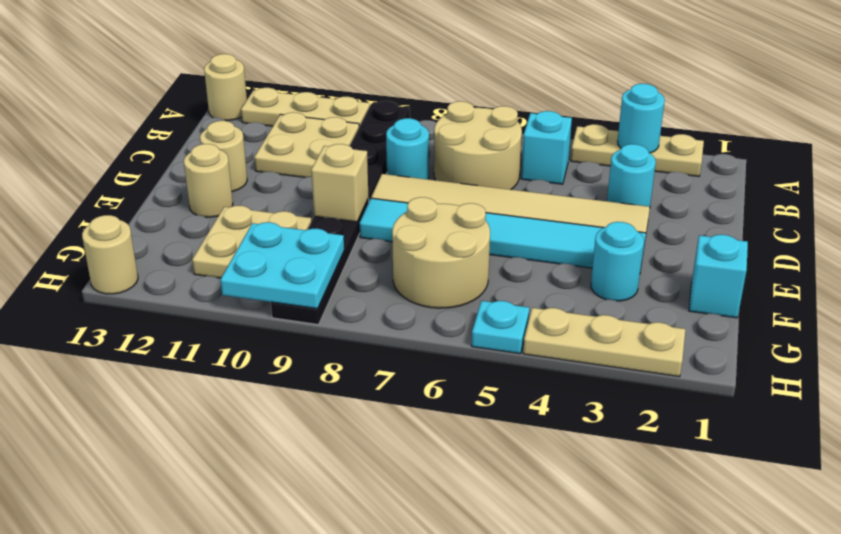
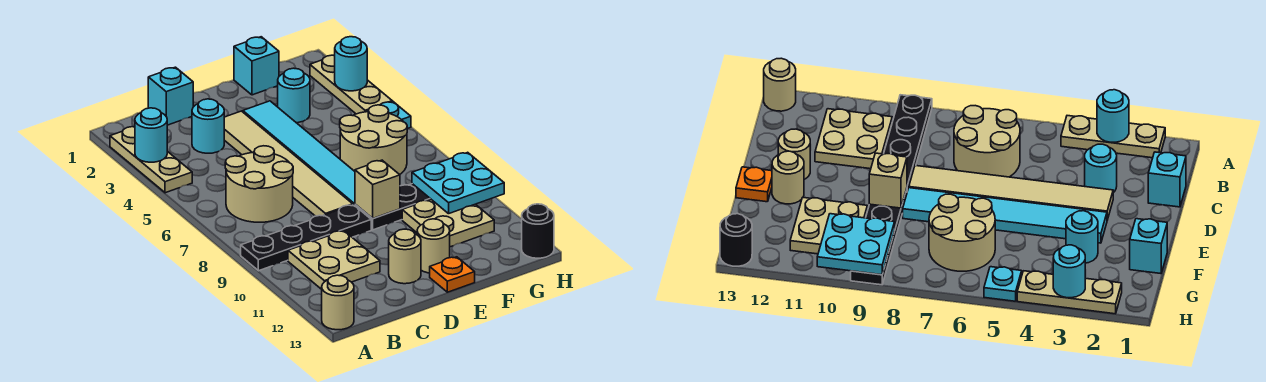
tan plate A10:A12 level 1 -> none
cyan brick B5 level 1 -> cyan brick C1 level 1
cyan round brick C8 level 1 -> cyan round brick H3 level 2
none -> orange plate E13 level 1
tan round brick H13 level 1 -> black round brick H13 level 1

